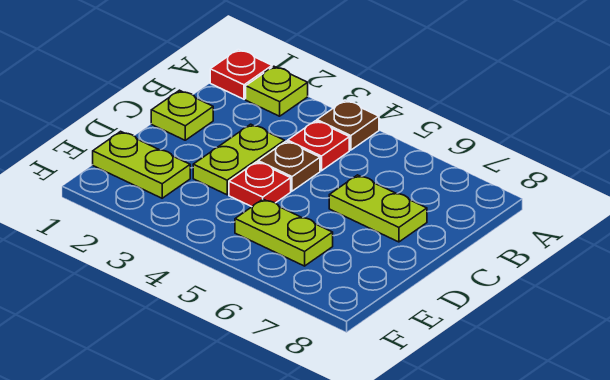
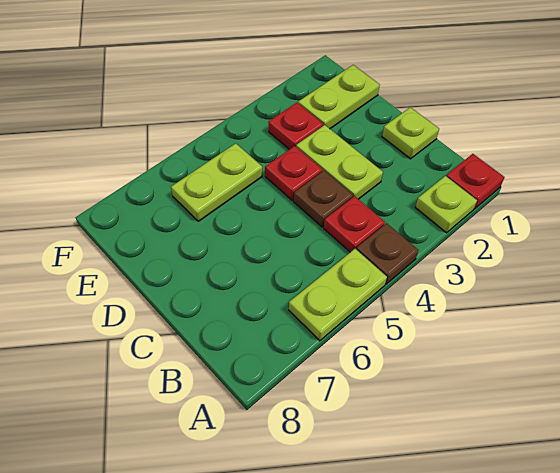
lime plate C6:C7 level 1 -> lime plate A5:A6 level 1
none -> red plate E3 level 1

